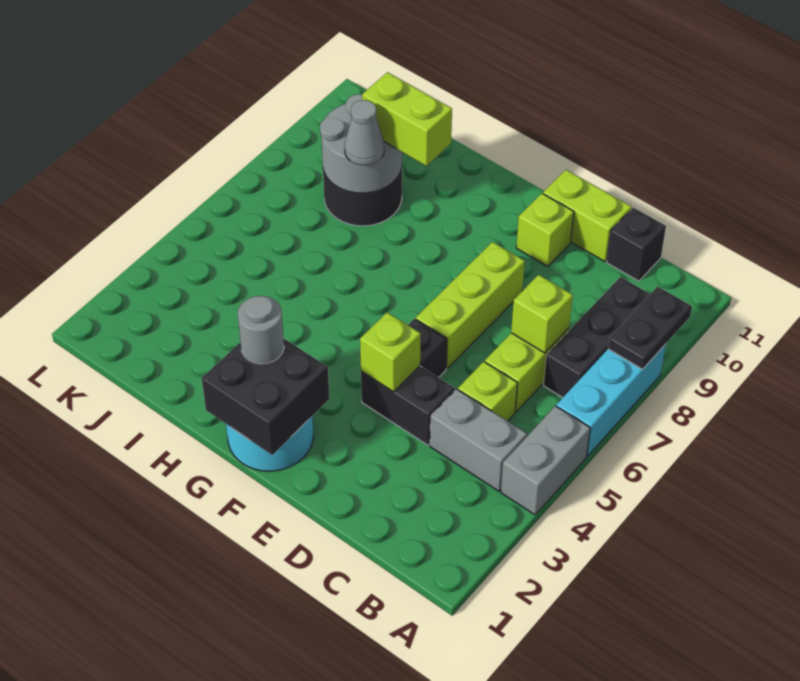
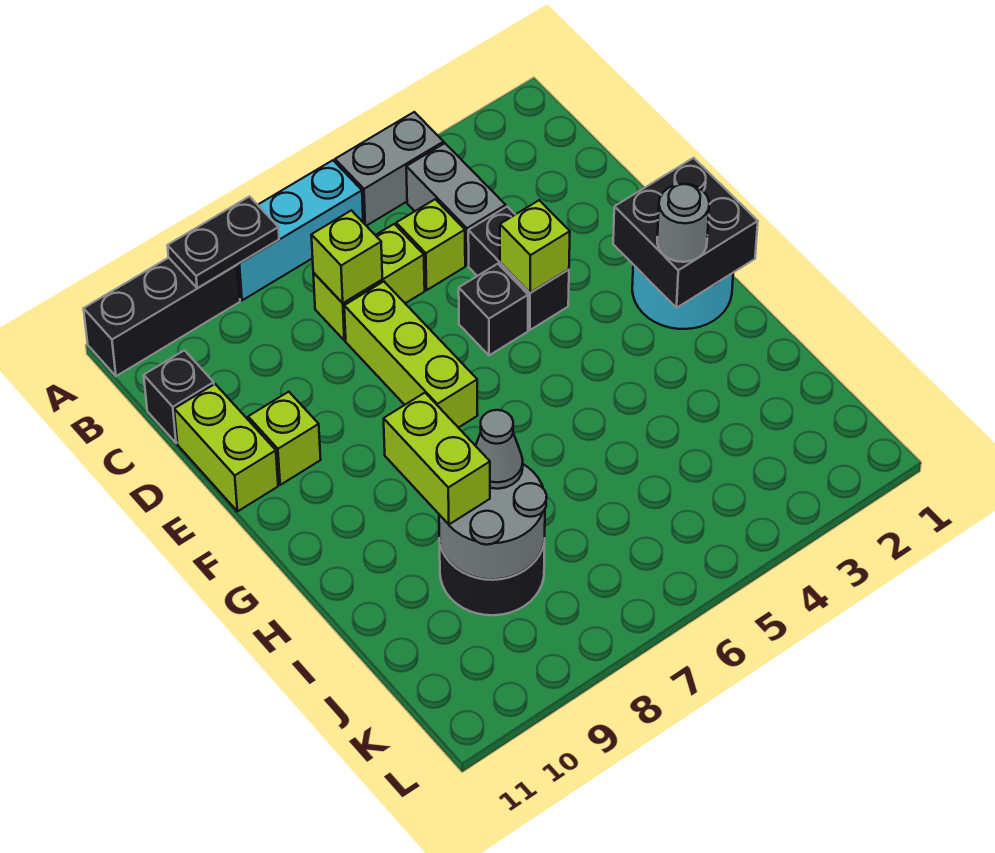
black brick B7:B9 level 1 -> black brick A9:A11 level 1
lime brick E6:E8 level 1 -> lime brick D7:F7 level 1

